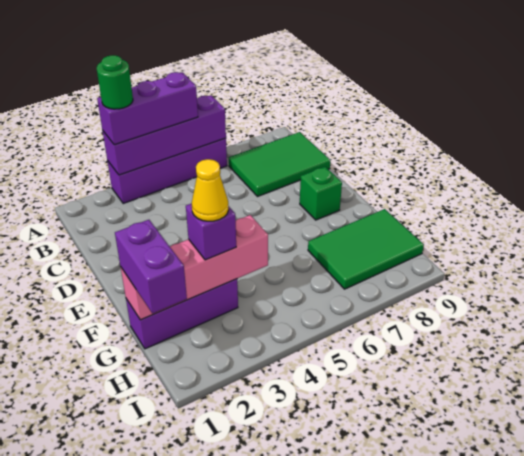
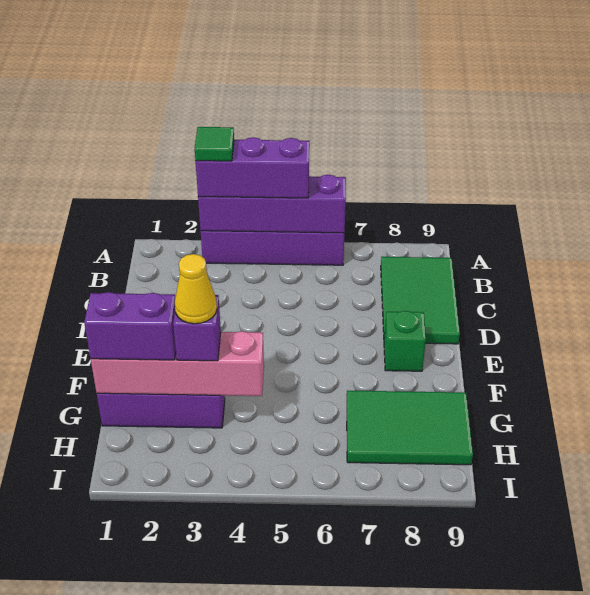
green round brick A3 level 4 -> green tile A3 level 4
green tile B7:C9 level 1 -> green tile B8:D9 level 1
purple brick G1:H1 level 3 -> purple brick G1:G2 level 3

